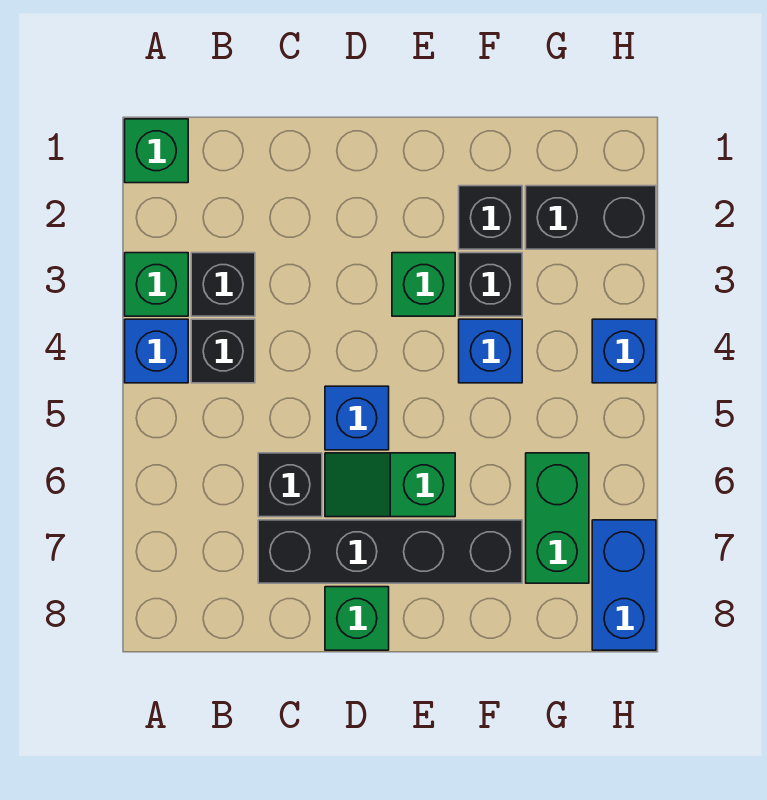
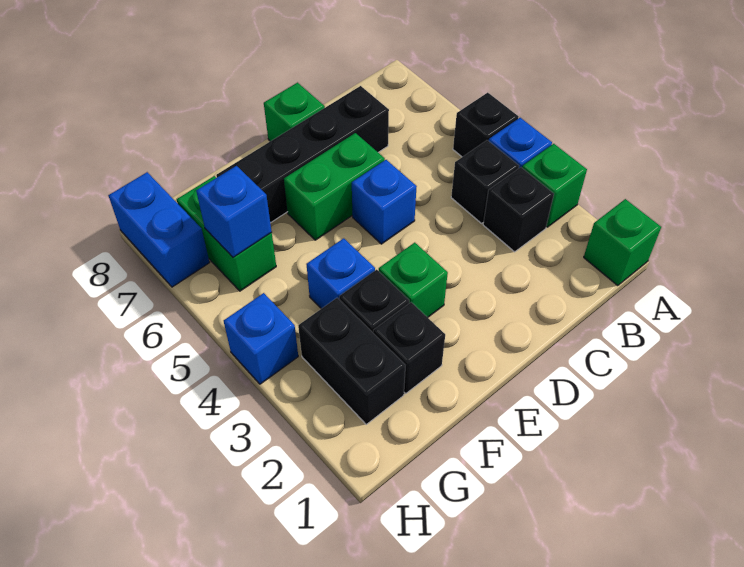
black brick C6 level 1 -> black brick A5 level 1
green slope D6:E6 level 1 top E -> green brick D6:E6 level 1
black brick G2:H2 level 1 -> black brick G2:G3 level 1
none -> blue brick G6 level 2

